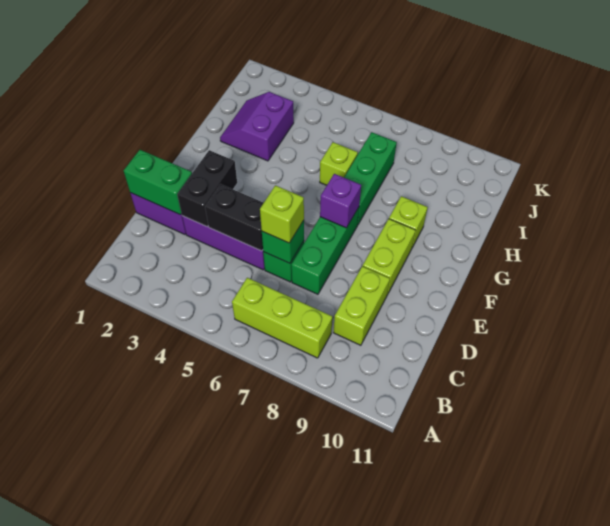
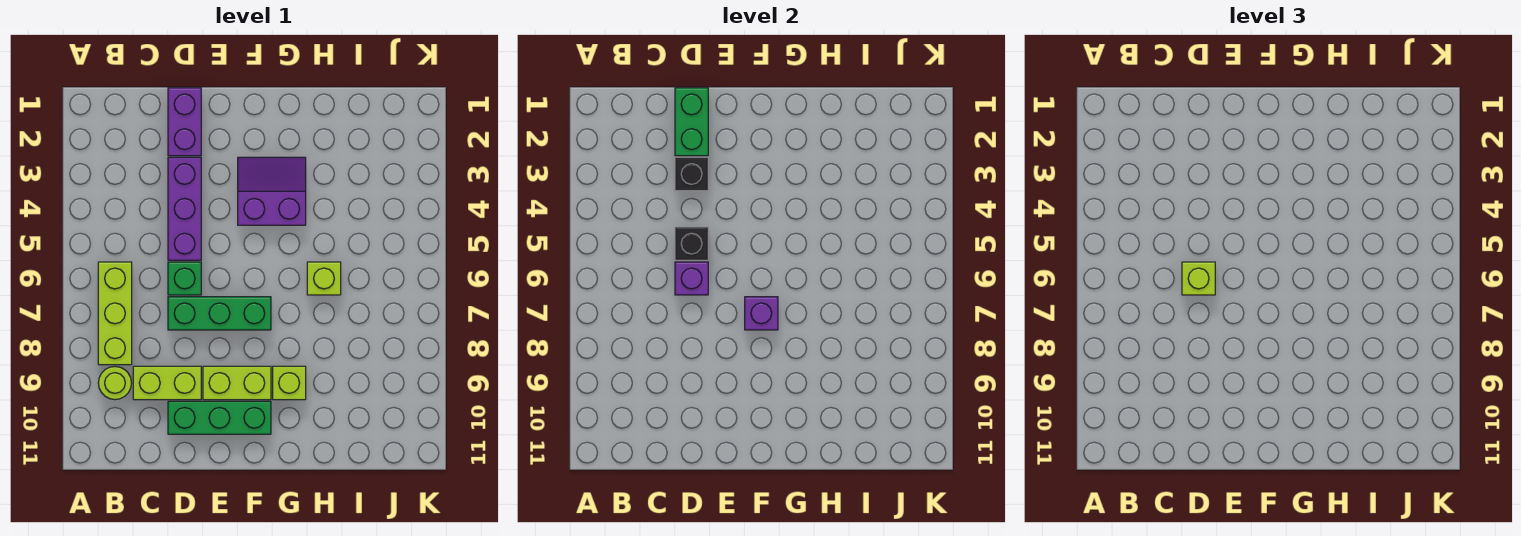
none -> lime round brick B9 level 1
black brick D3:E3 level 2 -> black brick D3 level 2
black brick D4:D5 level 2 -> black brick D5 level 2
green brick D6 level 2 -> purple brick D6 level 2
green brick G7:I7 level 1 -> green brick D10:F10 level 1
purple slope H2:I3 level 1 top 3 -> purple slope F3:G4 level 1 top 4

